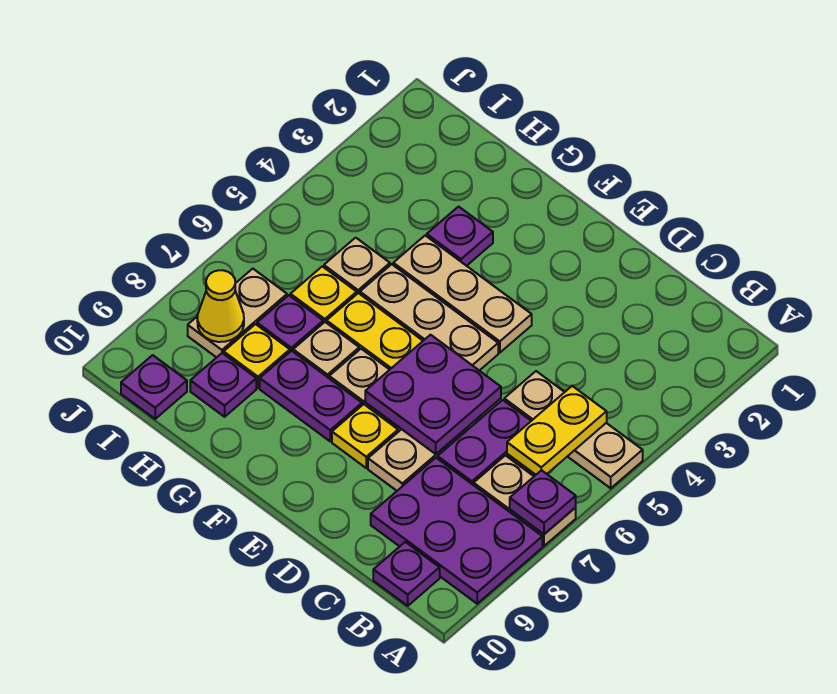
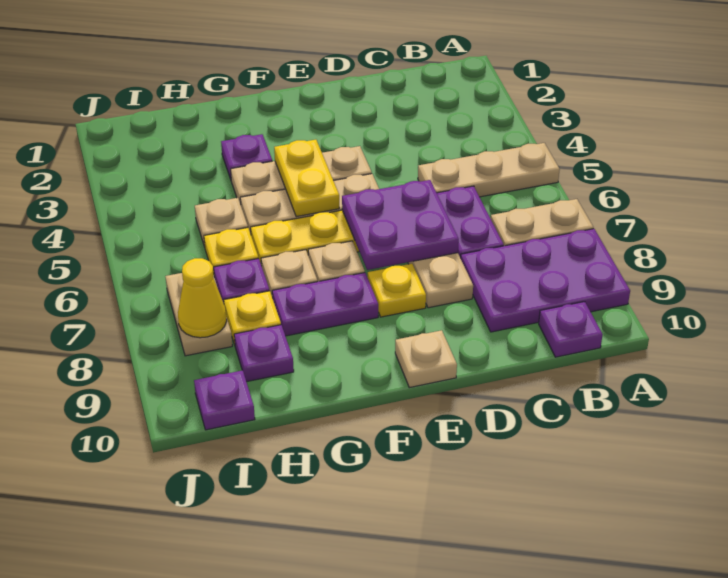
purple plate A7 level 2 -> none
yellow plate B5:B6 level 2 -> yellow plate F4:F5 level 2
none -> tan plate E10 level 1

